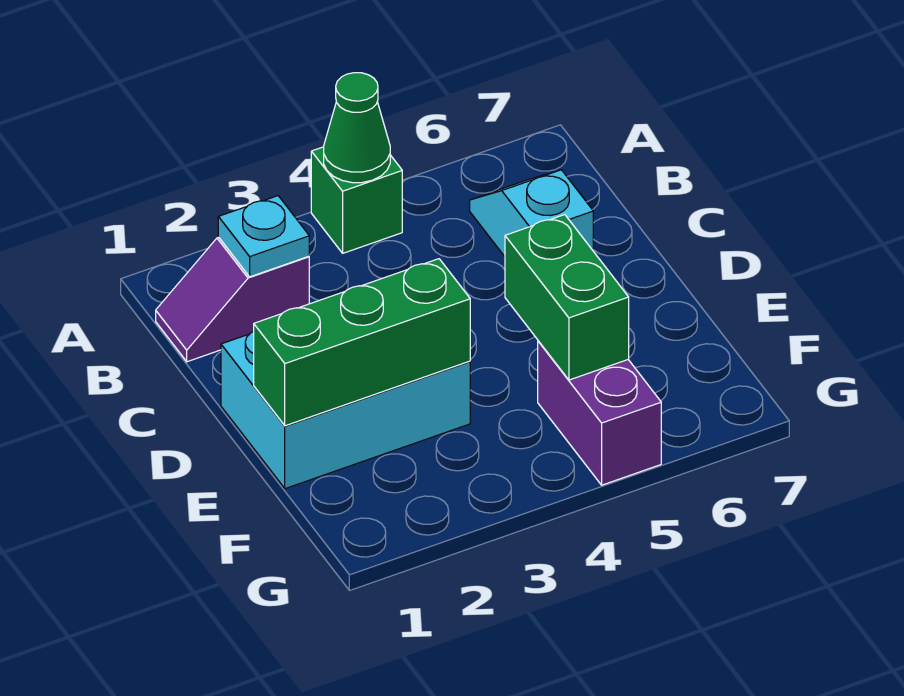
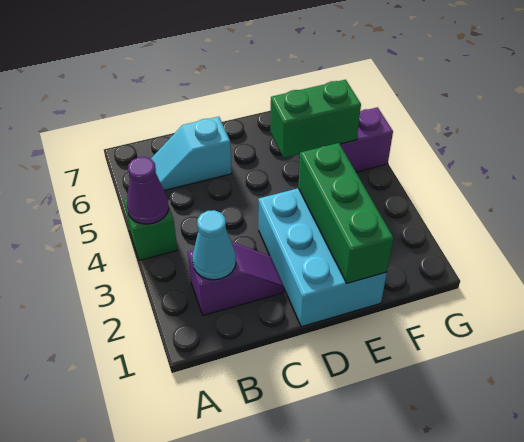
green cone A4 level 2 -> purple cone A4 level 2
purple slope B1:B2 level 1 top 2 -> purple slope B2:C2 level 1 top B
cyan plate B2 level 2 -> cyan cone B2 level 2

